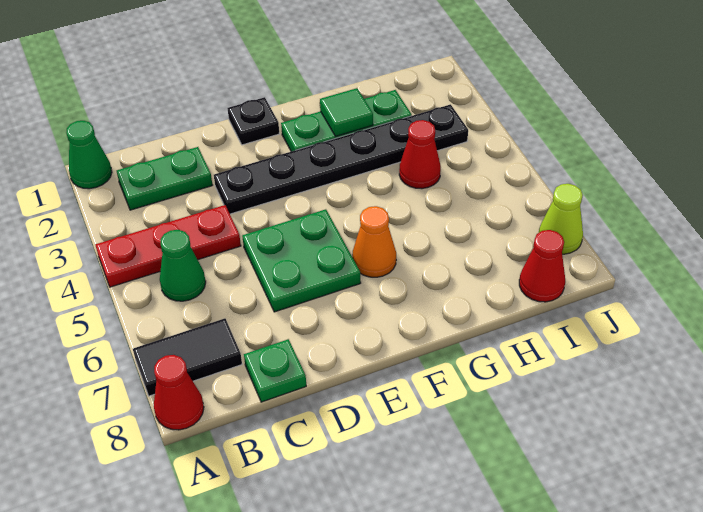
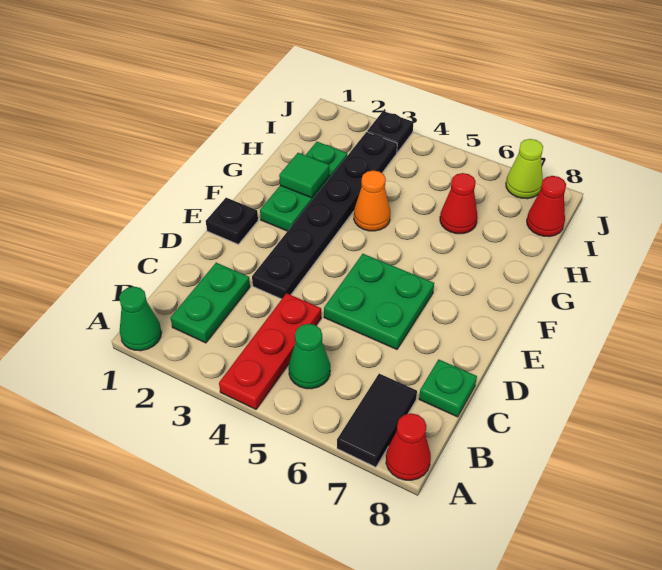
orange cone F6 level 1 -> orange cone G4 level 1
red cone H4 level 1 -> red cone H6 level 1
none -> black plate J3 level 1

